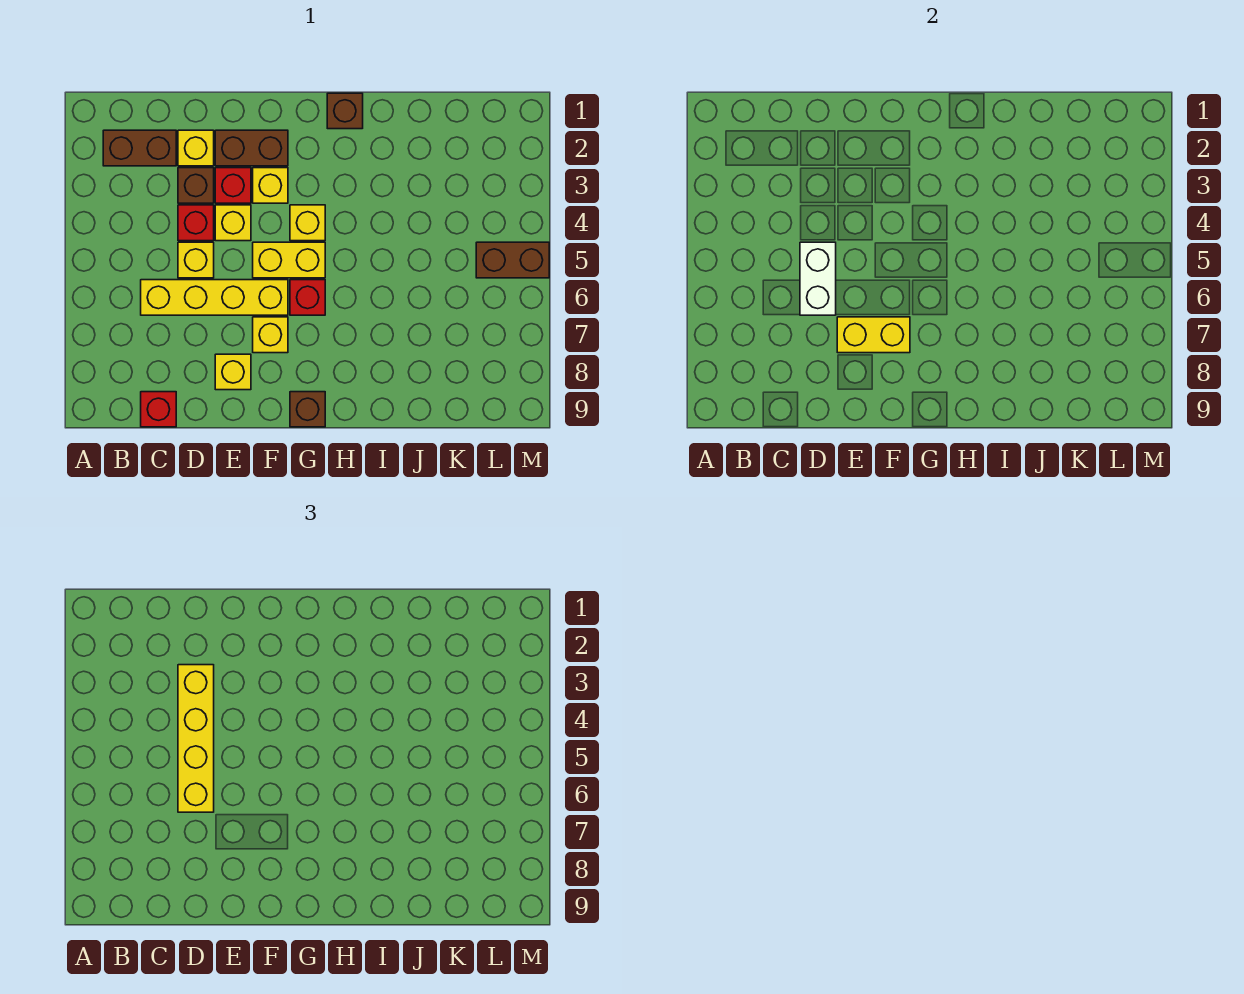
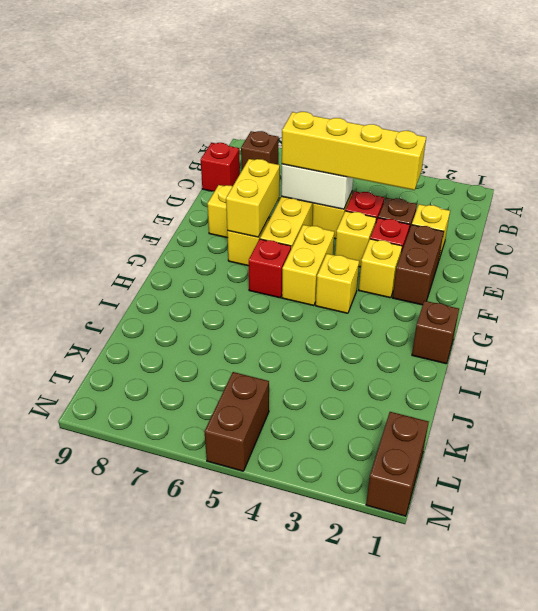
brown brick B2:C2 level 1 -> brown brick L1:M1 level 1
brown brick G9 level 1 -> brown brick B8 level 1

